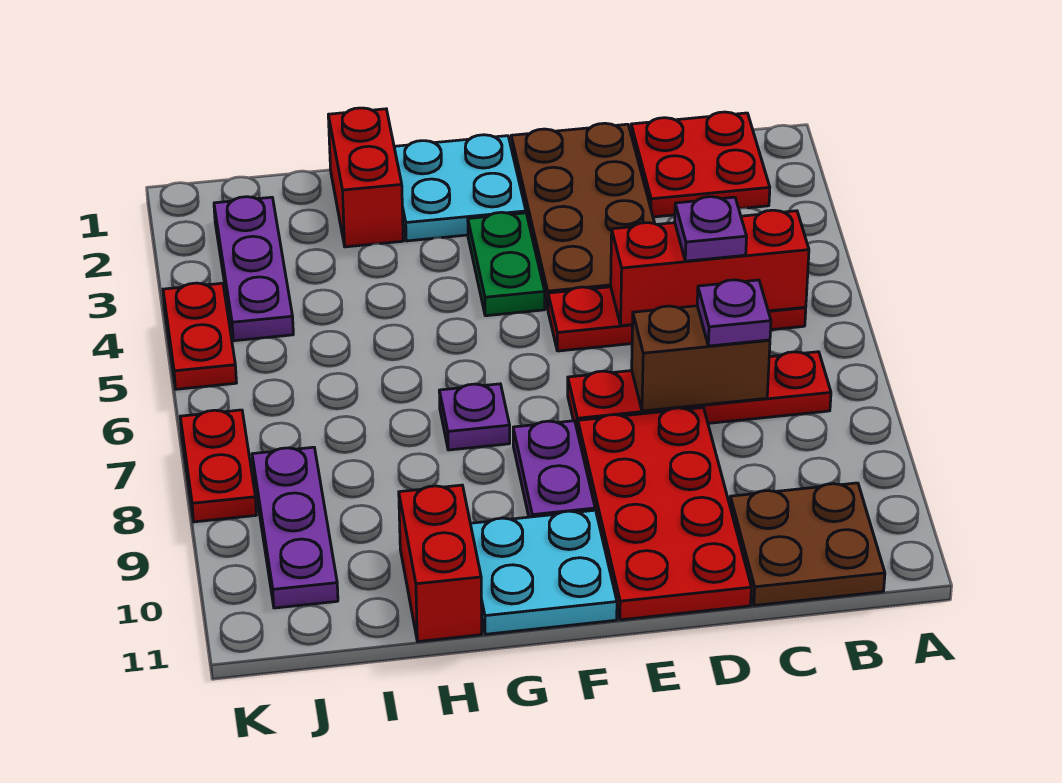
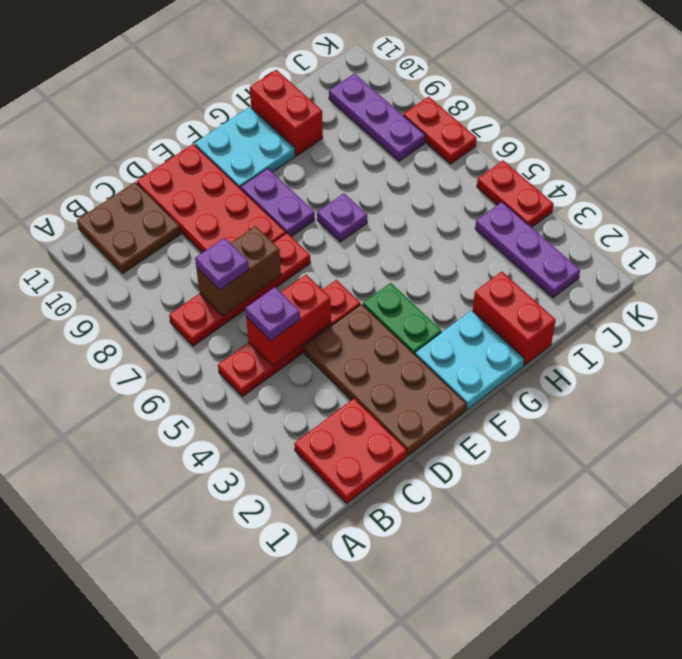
red brick B5:D5 level 2 -> red brick C5:D5 level 2

